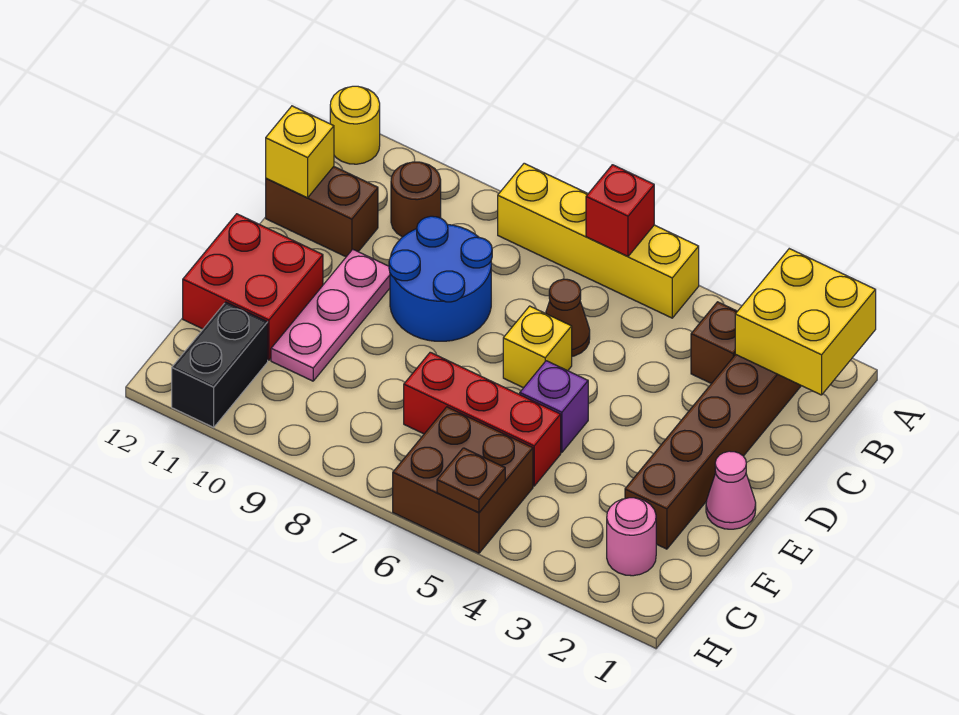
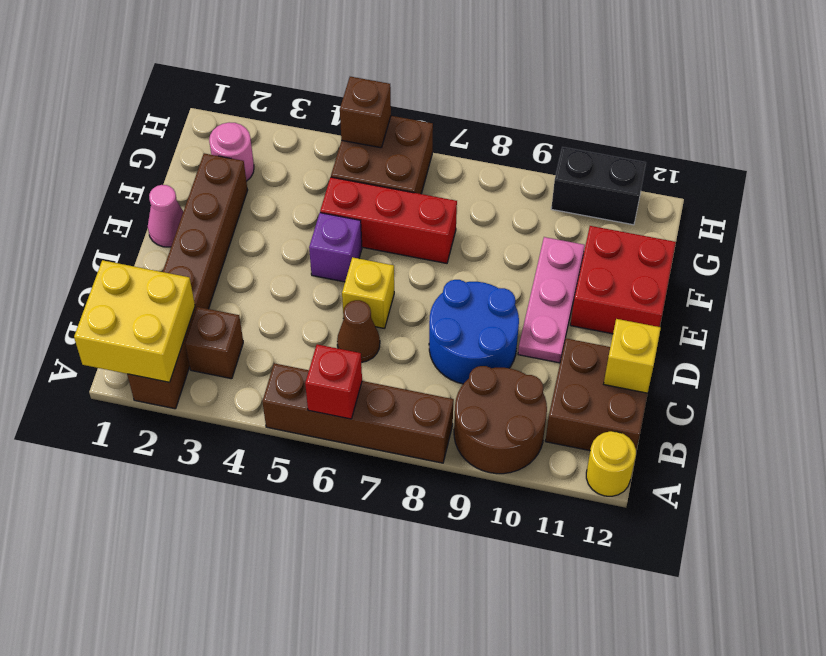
yellow brick A5:A8 level 1 -> brown brick A5:A8 level 1
brown round brick B10 level 1 -> brown round brick A9:B10 level 1
brown brick C11:C12 level 1 -> brown brick B11:C12 level 1
black brick G11:H11 level 1 -> black brick H10:H11 level 1
brown plate H5 level 2 -> brown brick H5 level 2

